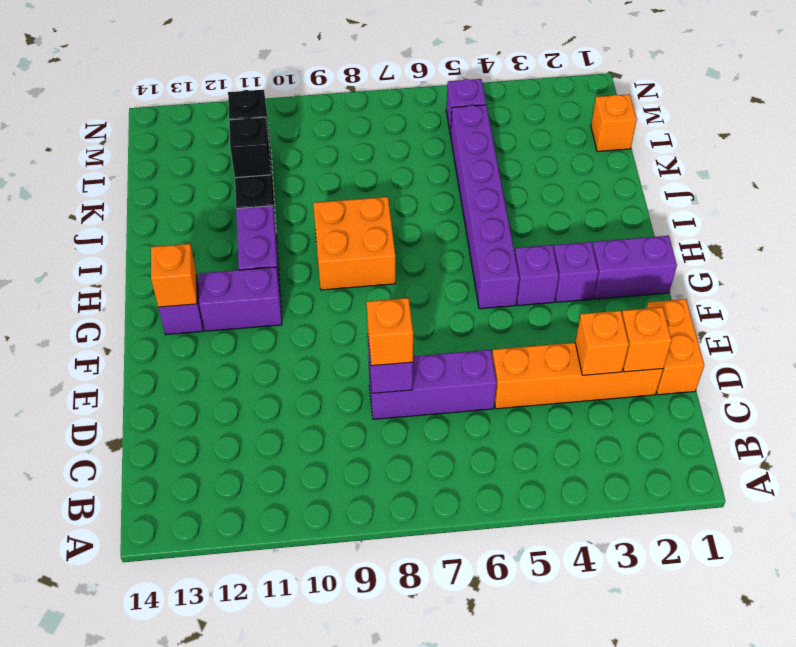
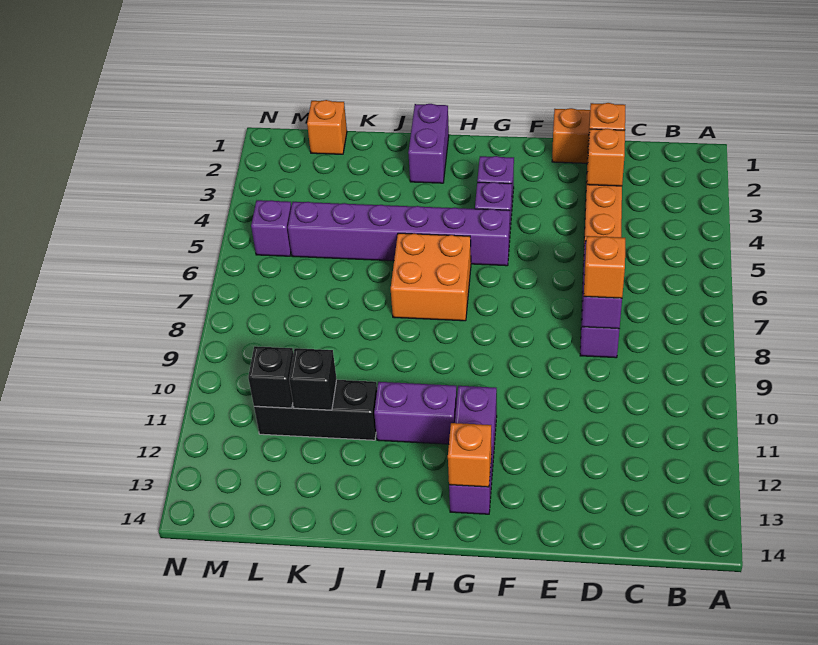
purple brick G1:G2 level 1 -> purple brick I1:I2 level 1
orange brick H8:I9 level 1 -> orange brick H6:I7 level 1

